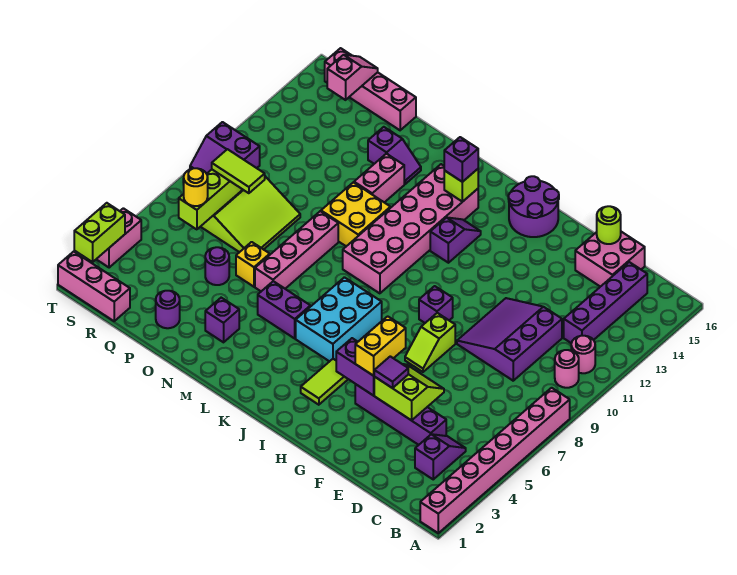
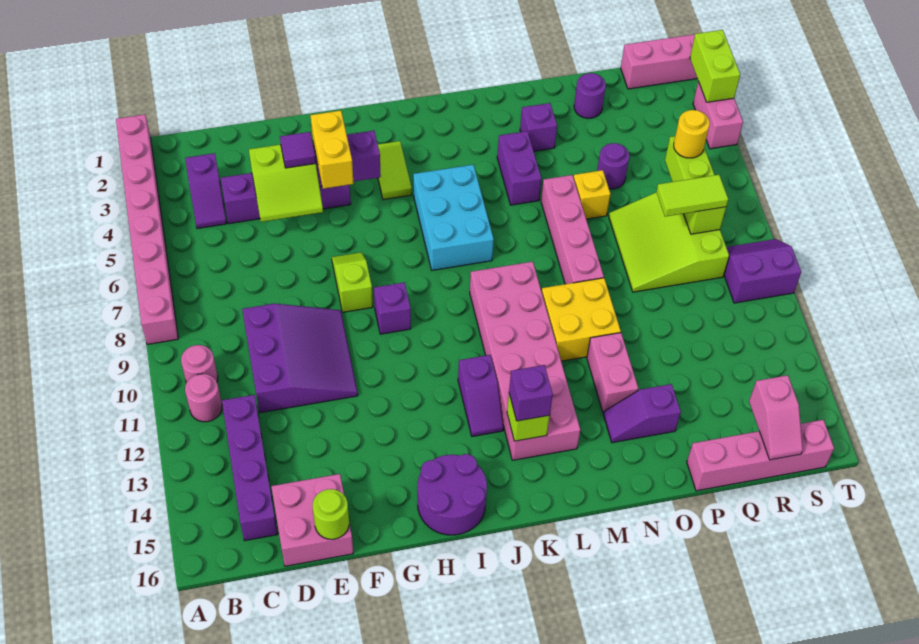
purple brick L5:M5 level 1 -> purple brick M4:M5 level 1

